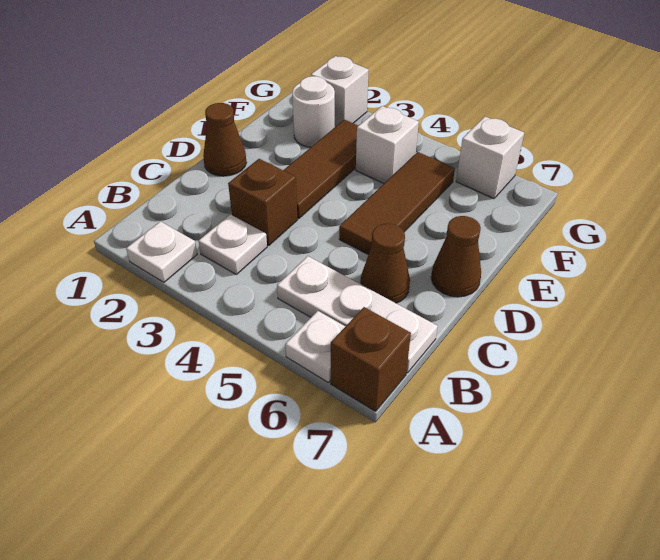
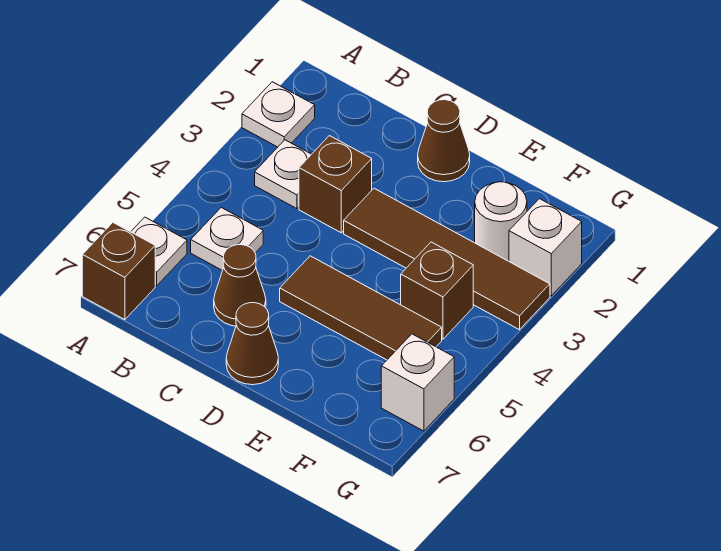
white plate B5:B7 level 1 -> white plate B5 level 1
brown tile D3:F3 level 1 -> brown tile D3:G3 level 1
white brick F4 level 1 -> brown brick F4 level 1

